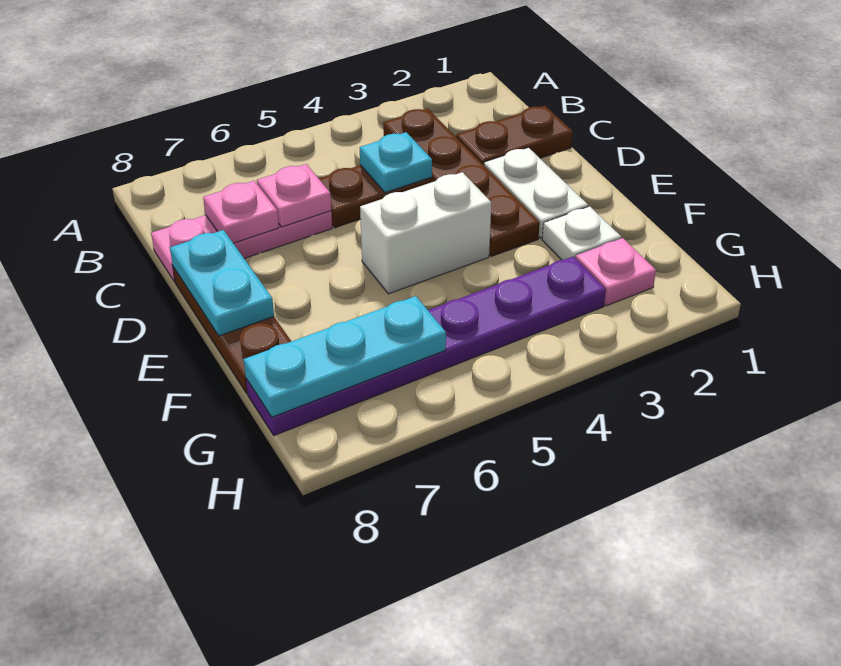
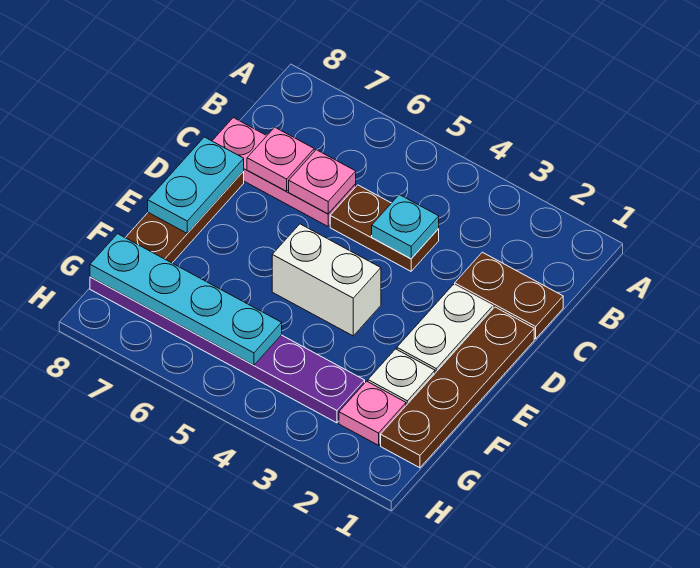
brown plate B3:E3 level 1 -> brown plate D1:G1 level 1
cyan plate G6:G8 level 2 -> cyan plate G5:G8 level 2

